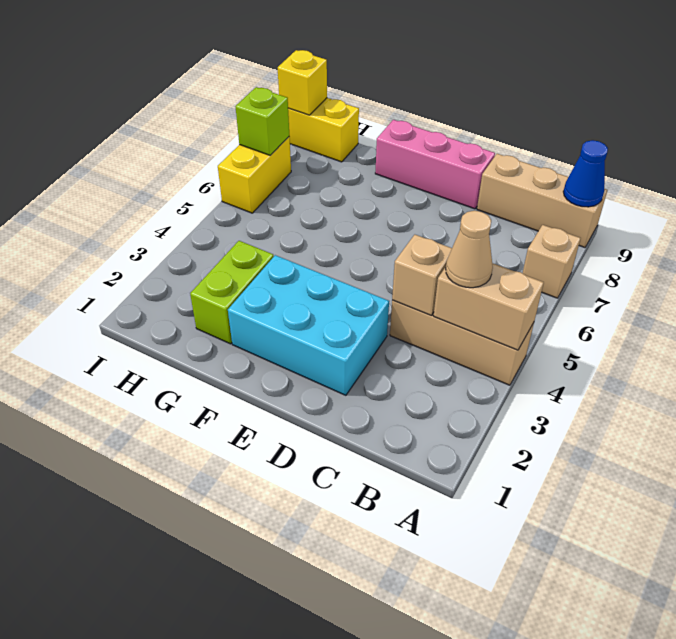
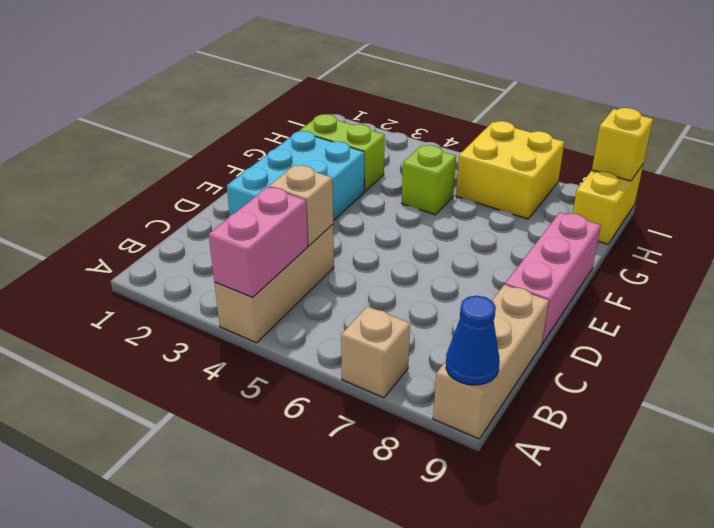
tan brick A4:B4 level 2 -> pink brick A4:B4 level 2
tan cone B4 level 3 -> none
yellow brick I6:I7 level 1 -> yellow brick H6:I7 level 1
lime brick I7 level 2 -> lime brick G5 level 1

